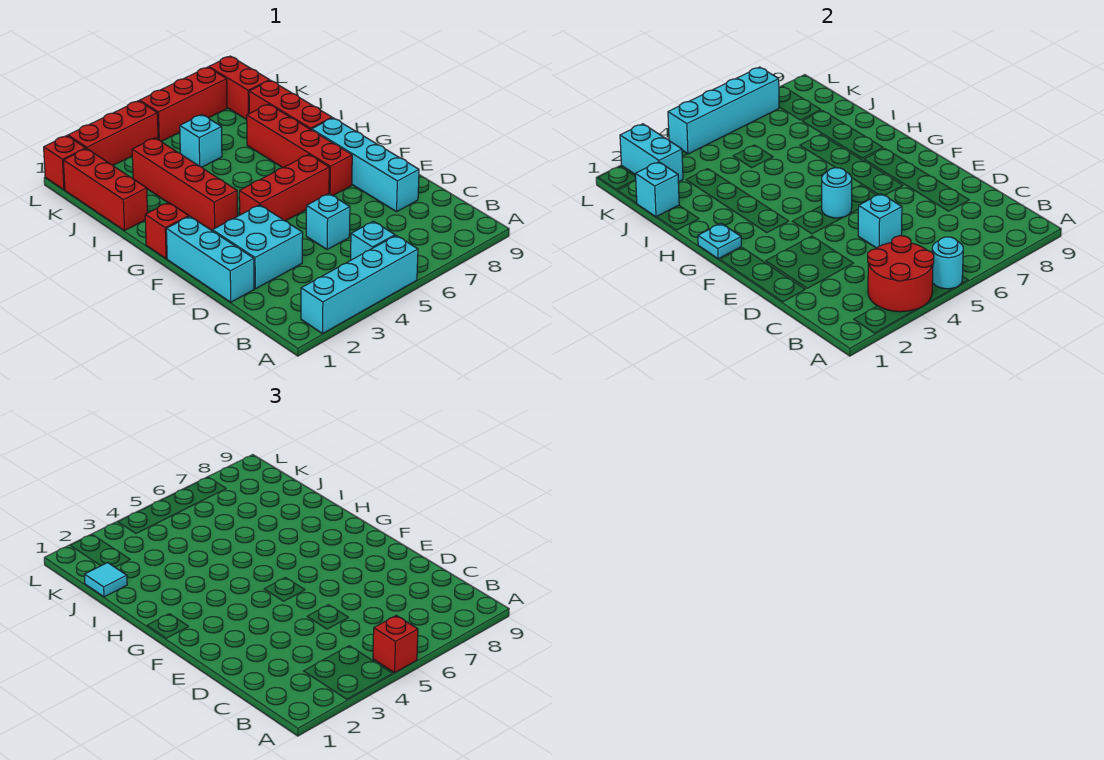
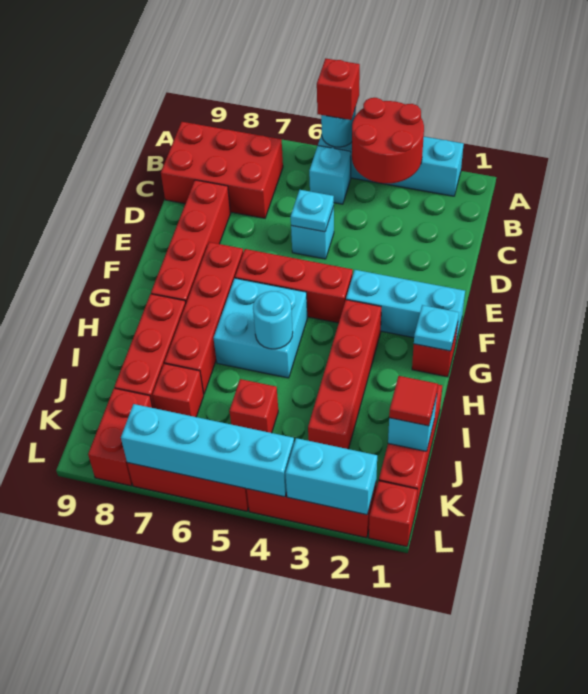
none -> red brick B7:C9 level 1
cyan brick D1:F1 level 1 -> cyan brick F1:F3 level 1
cyan brick D2:E3 level 1 -> cyan brick G5:H6 level 1
cyan brick D5 level 2 -> cyan plate D5 level 2
cyan brick D8:G8 level 1 -> red brick D8:G8 level 1
cyan round brick F5 level 2 -> cyan round brick H5 level 2
cyan tile J1 level 3 -> red tile J1 level 3
cyan brick J5 level 1 -> red brick J5 level 1
none -> red brick J7 level 1
cyan brick K2:L2 level 2 -> cyan brick L2:L3 level 2

